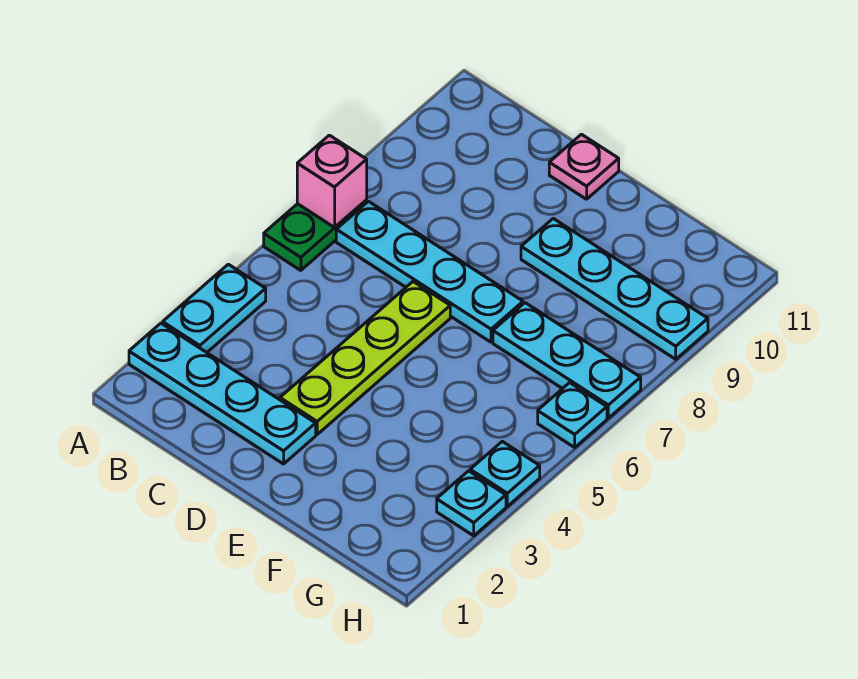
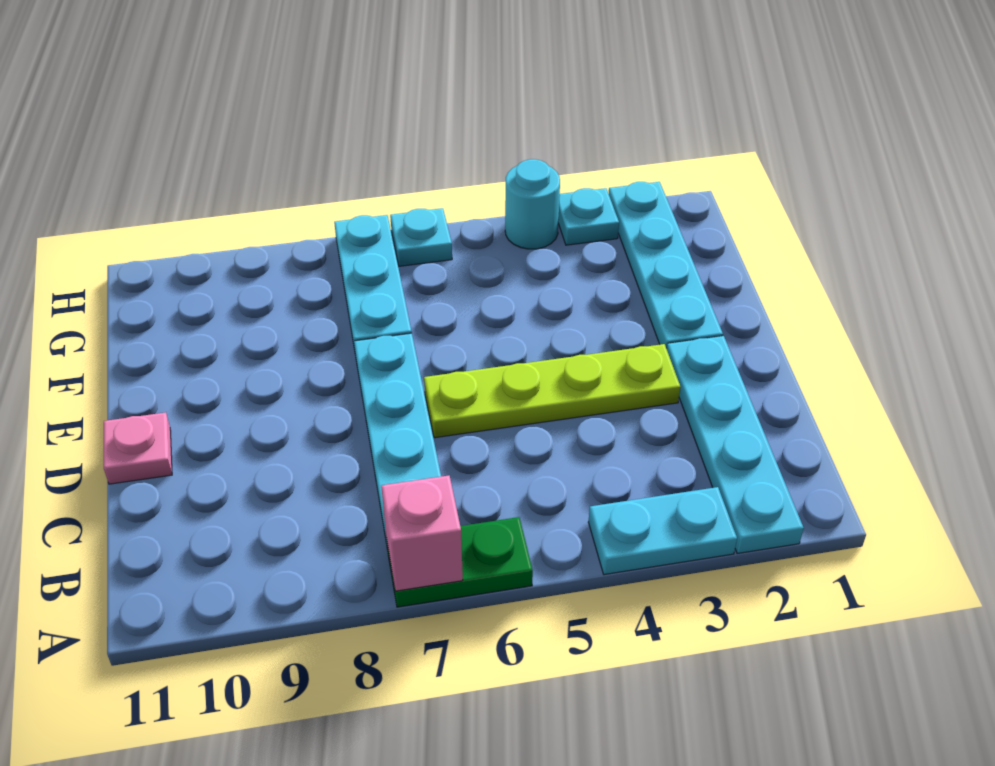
cyan plate E9:H9 level 1 -> cyan plate E2:H2 level 1
cyan plate H4 level 1 -> cyan round brick H4 level 1

